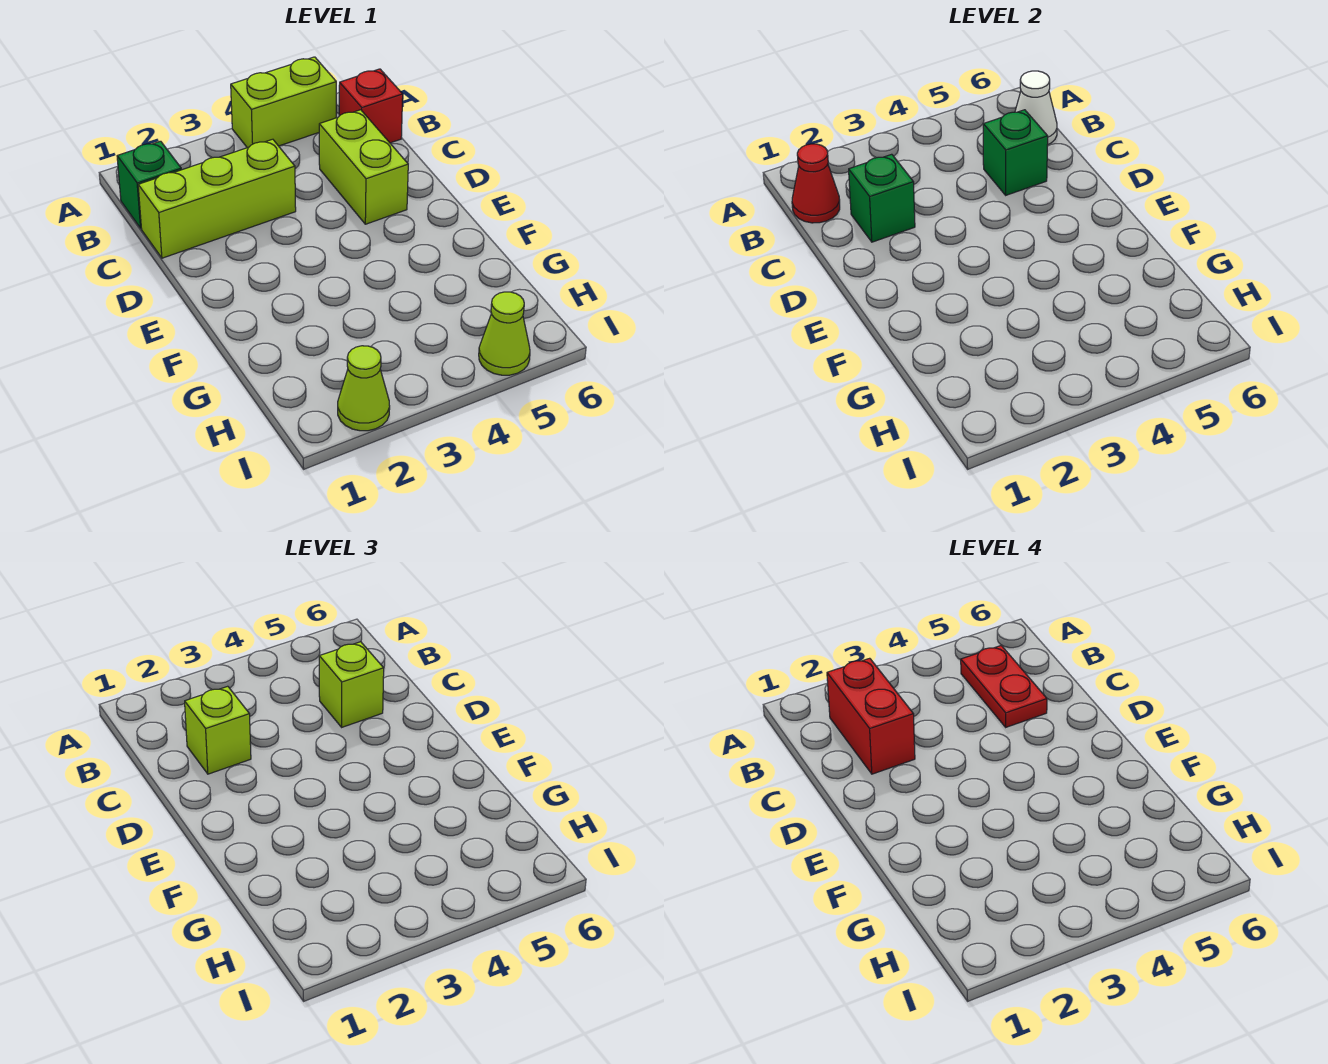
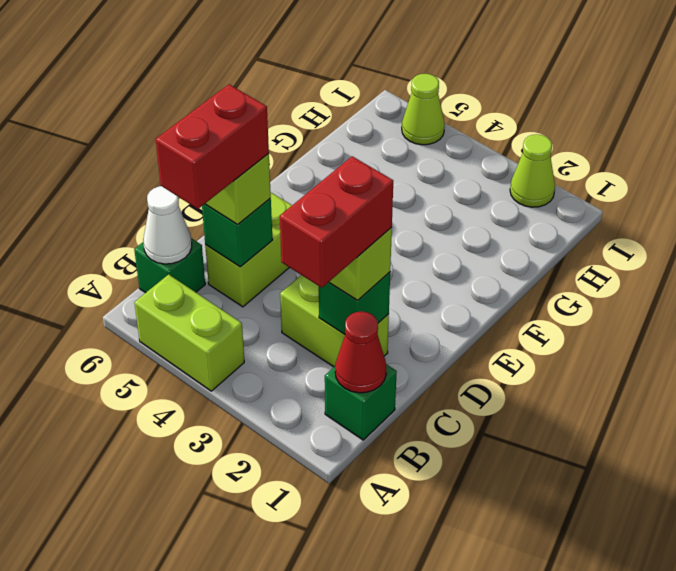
red plate B5:C5 level 4 -> red brick B5:C5 level 4
red brick B6 level 1 -> green brick B6 level 1
lime brick C1:C3 level 1 -> lime brick C2:C3 level 1

